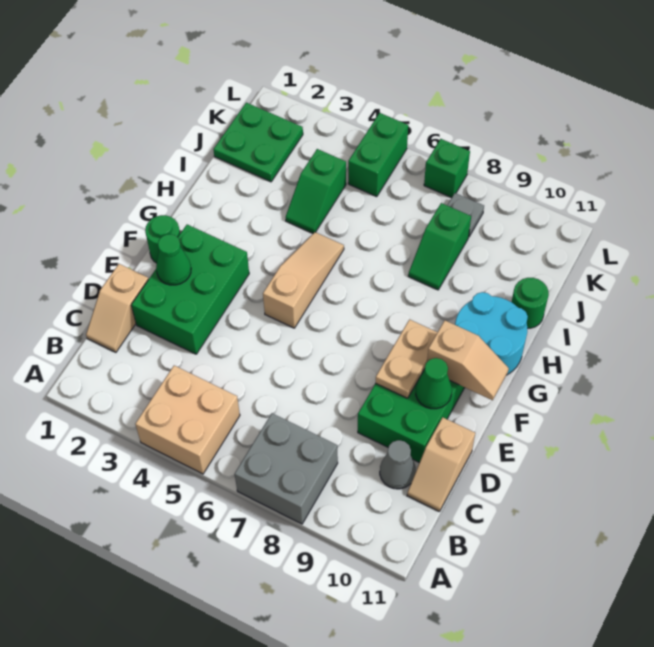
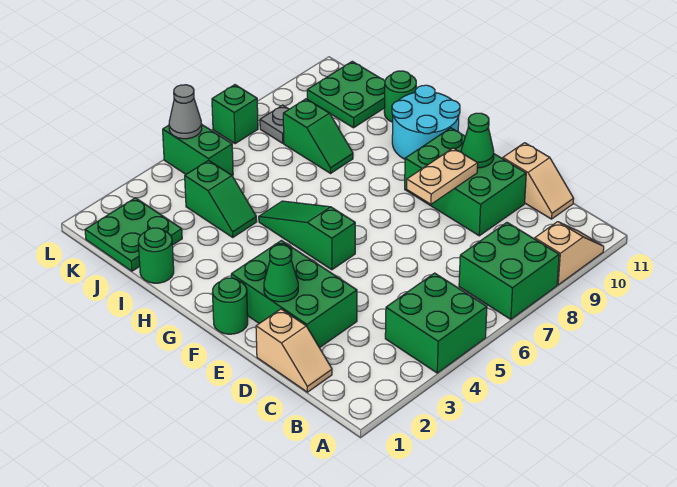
tan brick A4:B5 level 1 -> green brick A4:B5 level 1
grey brick A7:B8 level 1 -> green brick A7:B8 level 1
grey cone C10 level 1 -> grey cone L5 level 2
tan plate E9:F9 level 2 -> tan plate E8:E9 level 2
tan slope F5:H5 level 1 top F -> green slope F5:H5 level 1 top F
tan slope F10:F11 level 2 top 10 -> tan slope A9:A10 level 1 top 9
none -> green round brick I1 level 1
none -> green plate J10:K11 level 1

